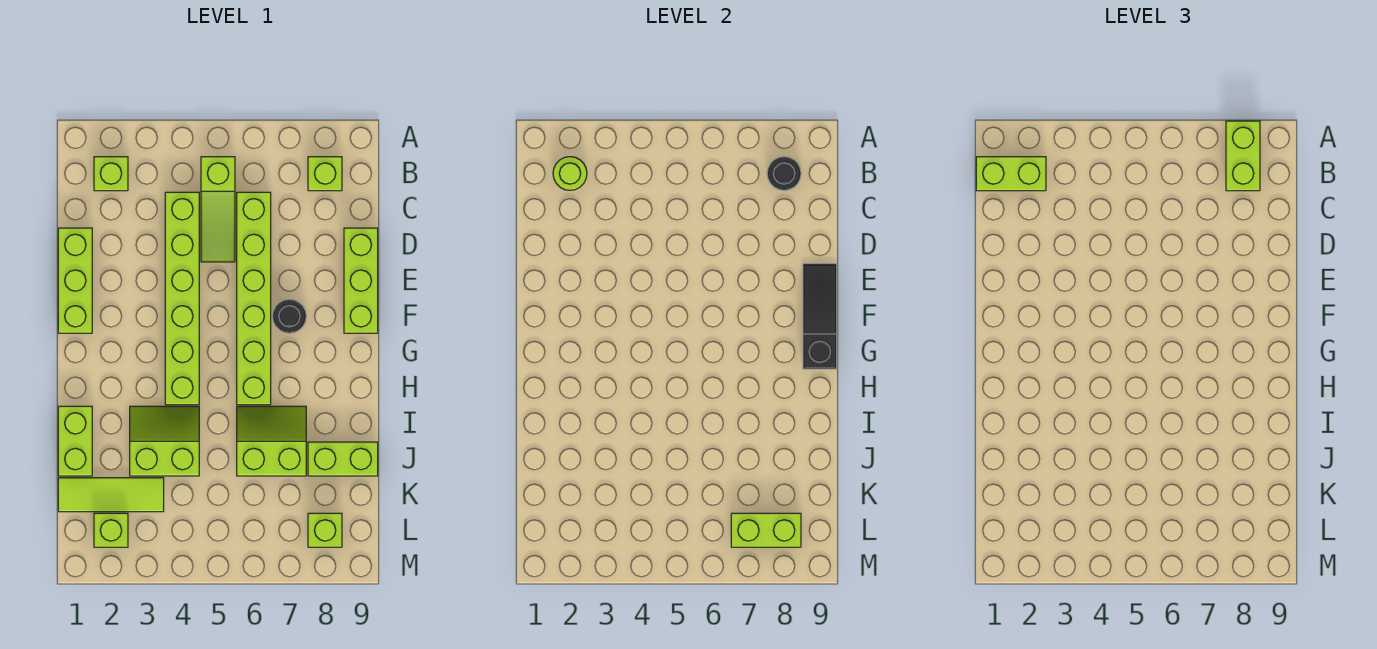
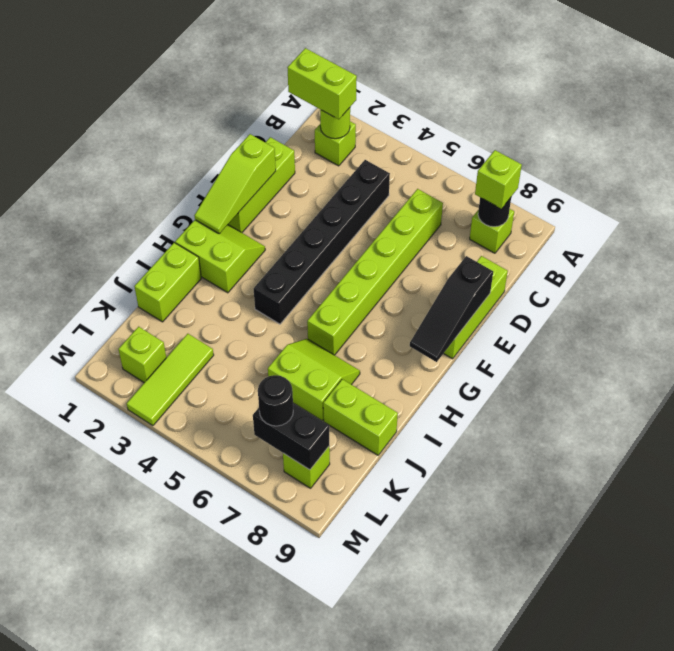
lime brick A8:B8 level 3 -> lime brick B8 level 3
lime slope B5:D5 level 1 top B -> lime slope E1:G1 level 2 top E
lime brick C4:H4 level 1 -> black brick C4:H4 level 1
black slope E9:G9 level 2 top G -> black slope E9:G9 level 2 top E
black round brick F7 level 1 -> black round brick L7 level 3
lime slope I3:J4 level 1 top J -> lime slope G1:H2 level 1 top H
lime tile K1:K3 level 1 -> lime tile K3:M3 level 1
lime brick L7:L8 level 2 -> black brick L7:L8 level 2

